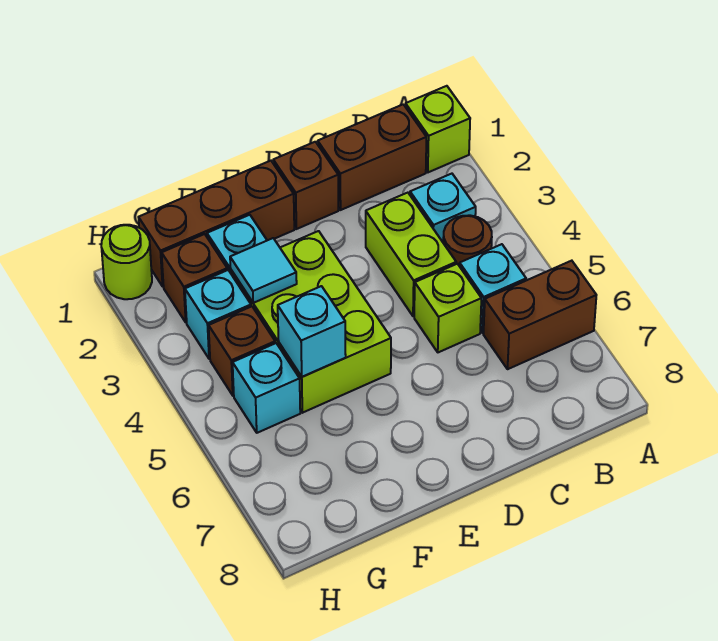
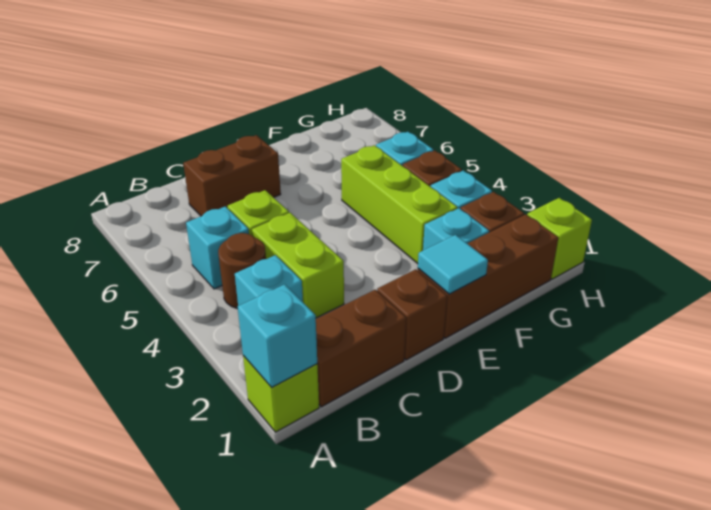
brown brick A6:B6 level 1 -> brown brick C7:D7 level 1
lime brick E3:F5 level 1 -> lime brick F3:F5 level 1
cyan tile F3 level 2 -> cyan tile E1 level 2
cyan brick F5 level 2 -> cyan brick A1 level 2
lime round brick H1 level 1 -> lime brick H1 level 1

